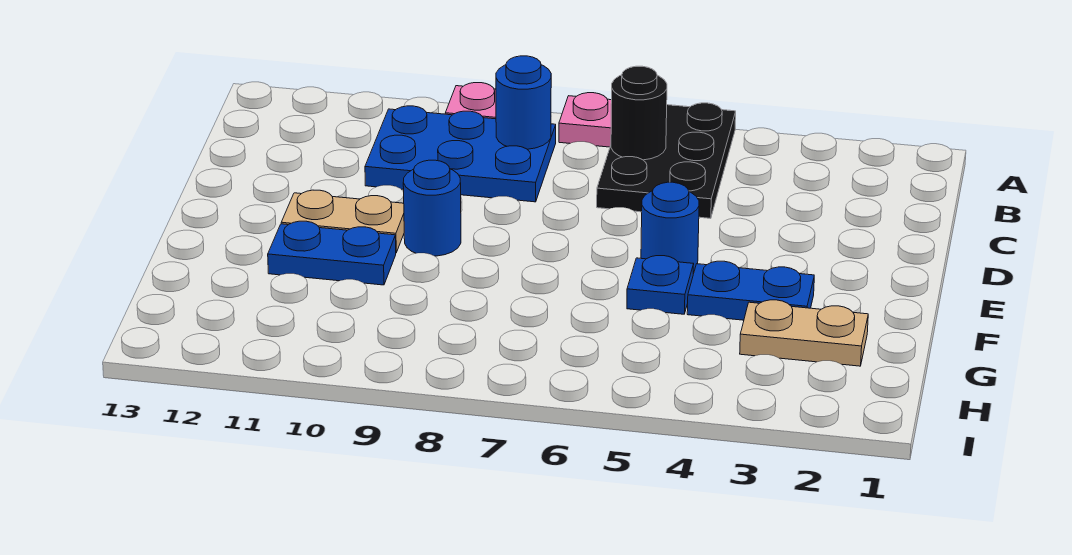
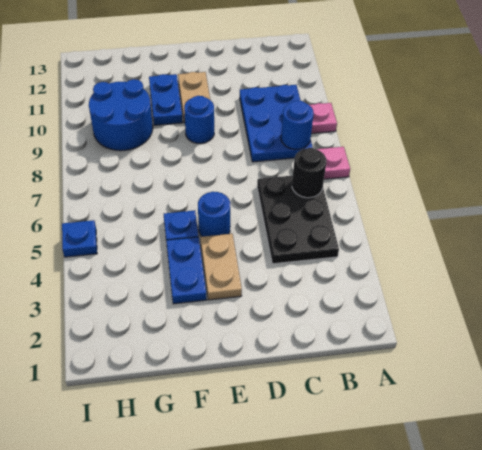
black plate A5:C6 level 1 -> black plate B4:C6 level 1
tan plate G2:G3 level 1 -> tan plate E3:E4 level 1
none -> blue round brick G9:H10 level 1
none -> blue plate I5 level 1

